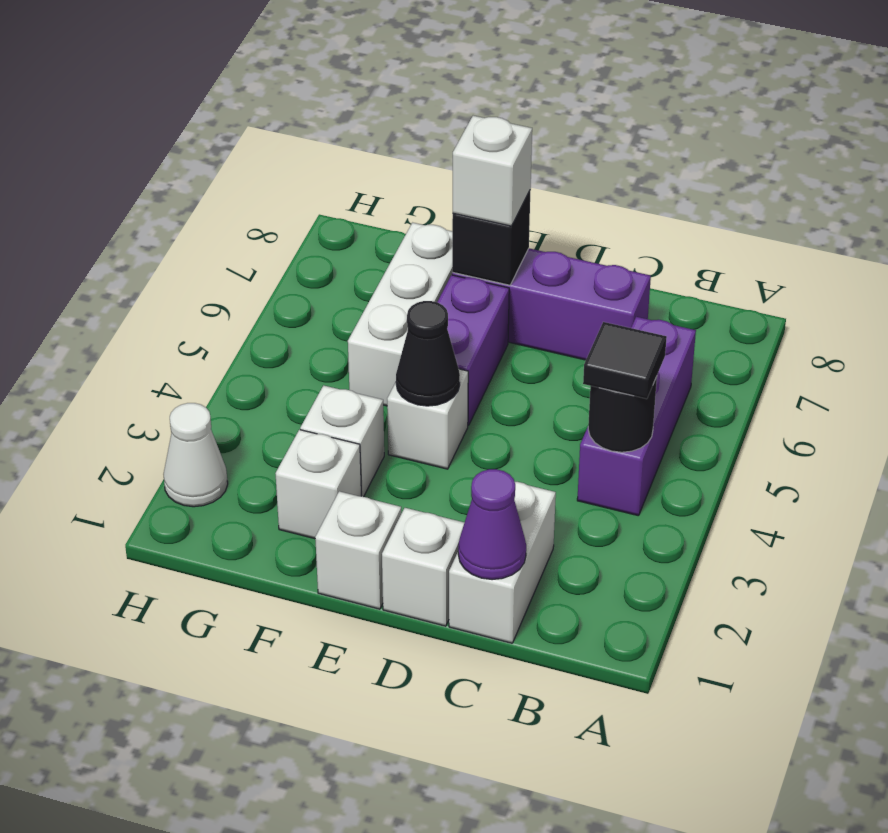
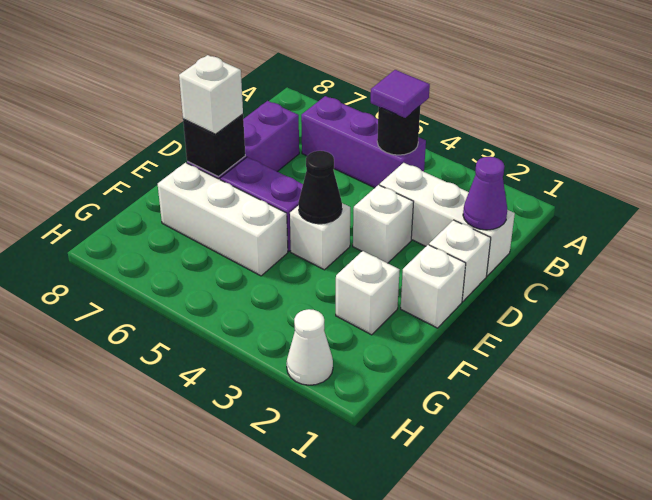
black tile B4 level 3 -> purple tile B4 level 3
white brick C1:C2 level 1 -> white brick C1:C3 level 1
white brick F3 level 1 -> white brick D3 level 1

